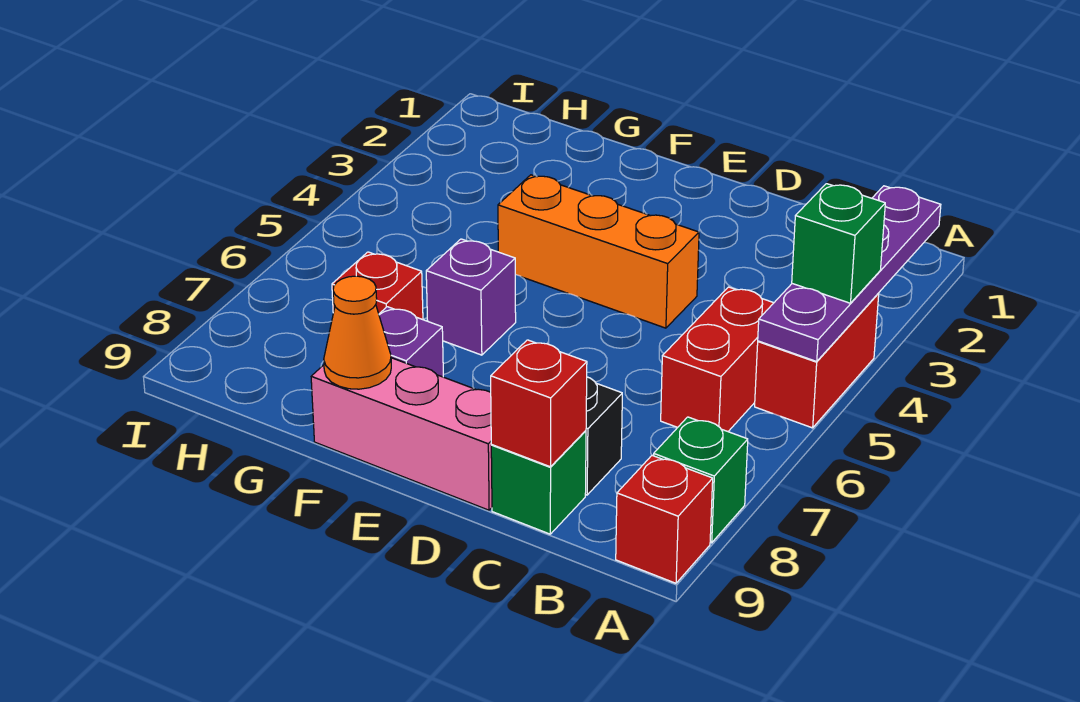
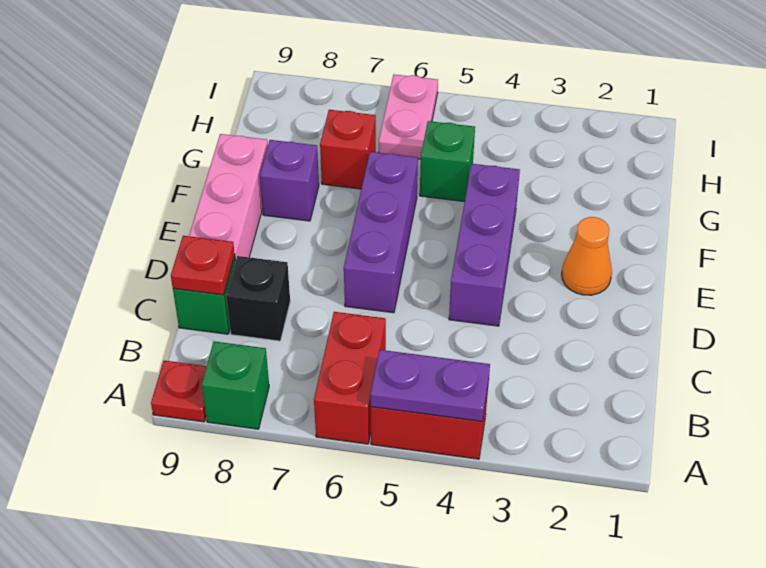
purple plate A2:A5 level 2 -> purple plate A4:A5 level 2
green brick A4 level 3 -> green brick G5 level 1
red brick A9 level 1 -> red plate A9 level 1
red brick B5:B6 level 1 -> red brick A6:B6 level 1
red brick C9 level 2 -> red plate C9 level 2
orange brick D4:F4 level 1 -> purple brick D4:F4 level 1
purple brick F6 level 1 -> purple brick D6:F6 level 1
orange cone F9 level 2 -> orange cone E2 level 1
none -> pink plate H6:I6 level 1

